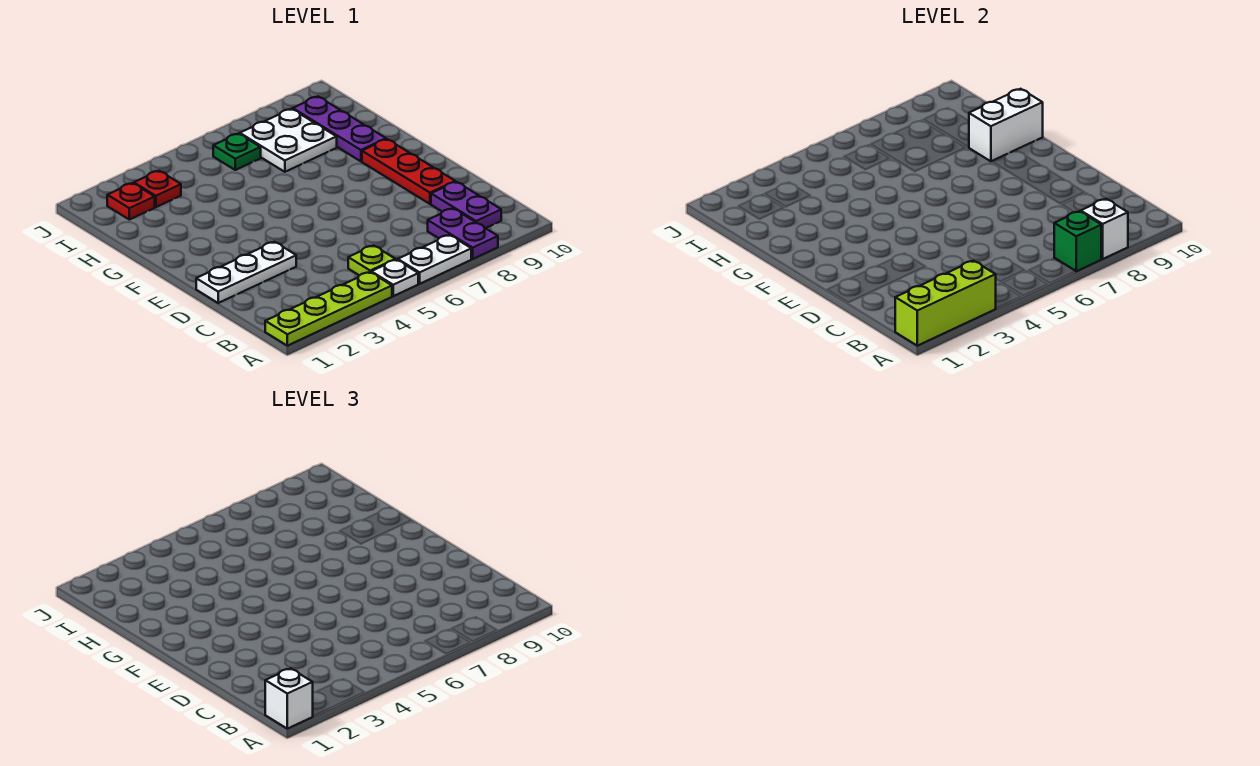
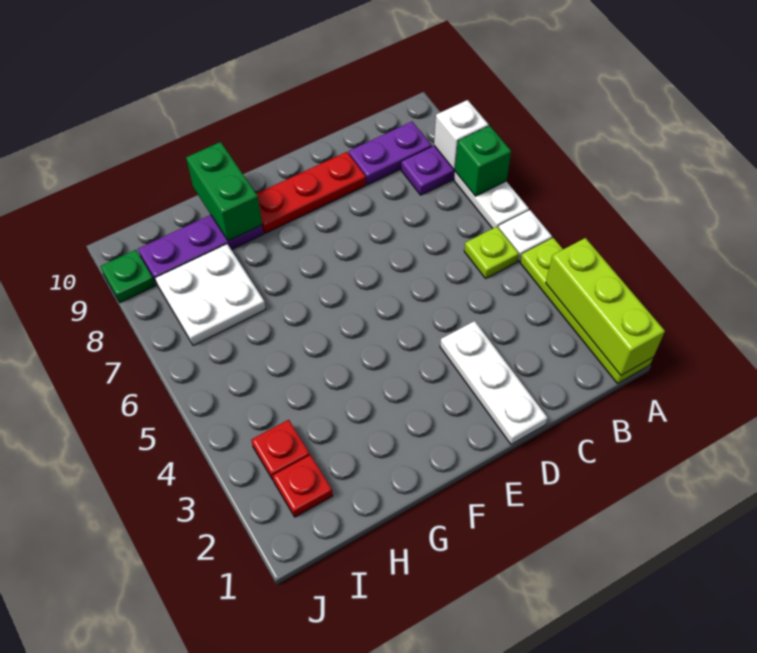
white brick A1 level 3 -> none
white brick G9:G10 level 2 -> green brick G9:G10 level 2
green plate I6 level 1 -> green plate J9 level 1

